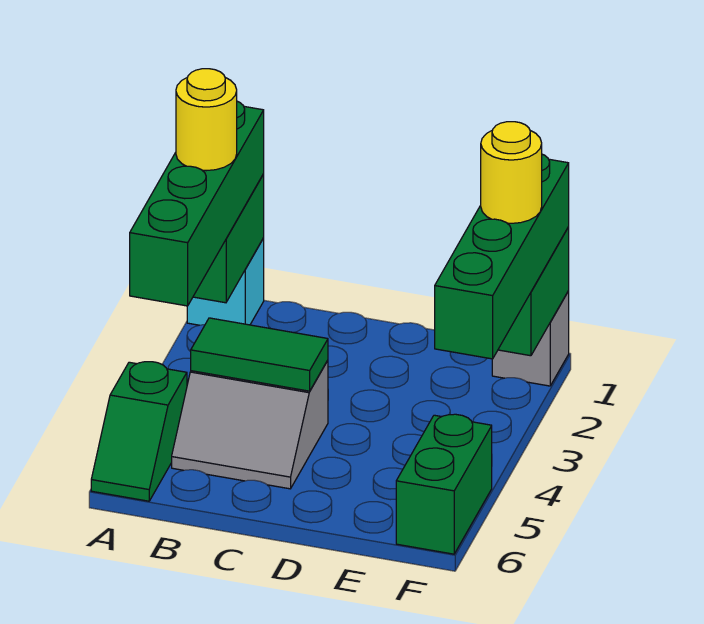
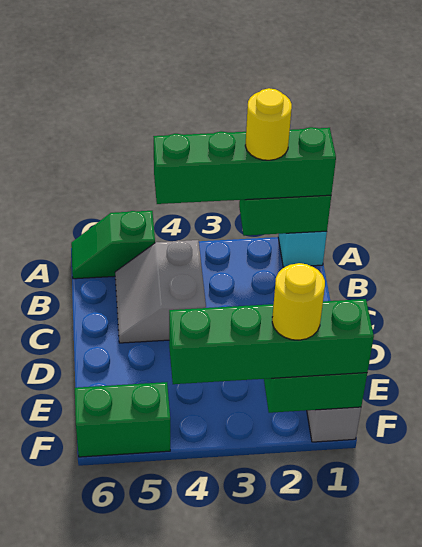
green tile B4:C4 level 2 -> none

